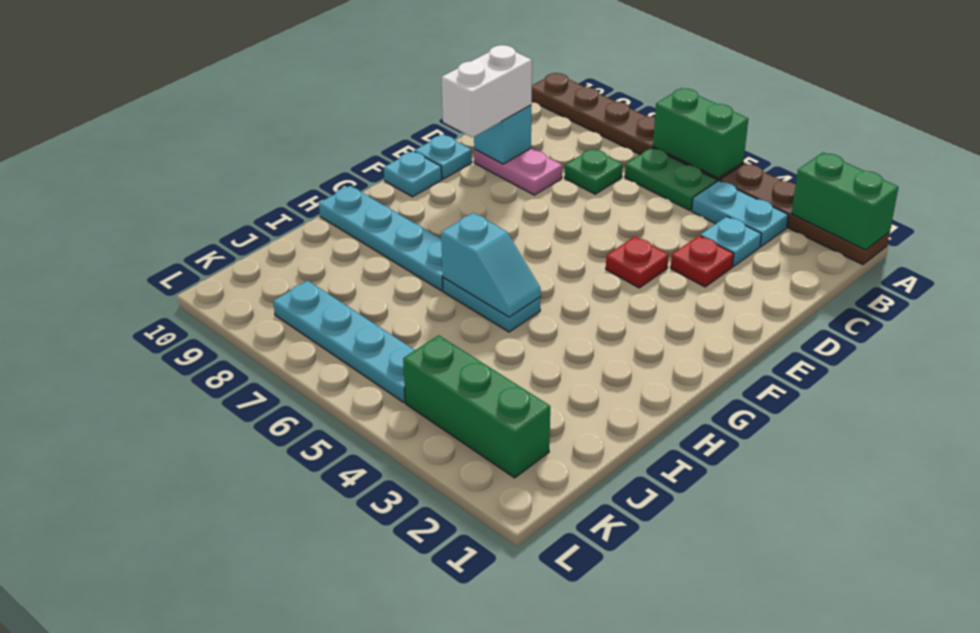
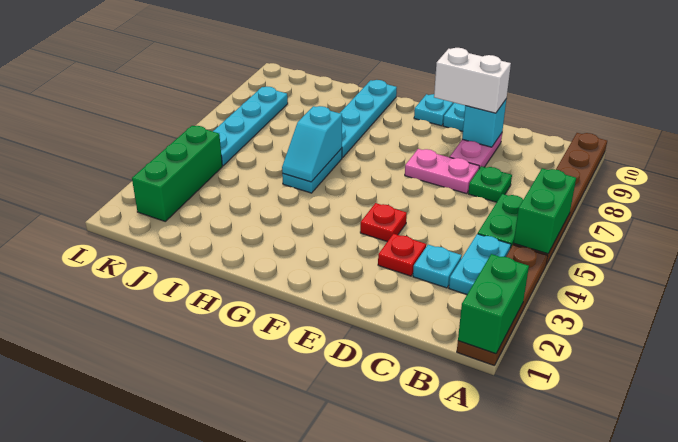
none -> pink plate D7:E7 level 1

